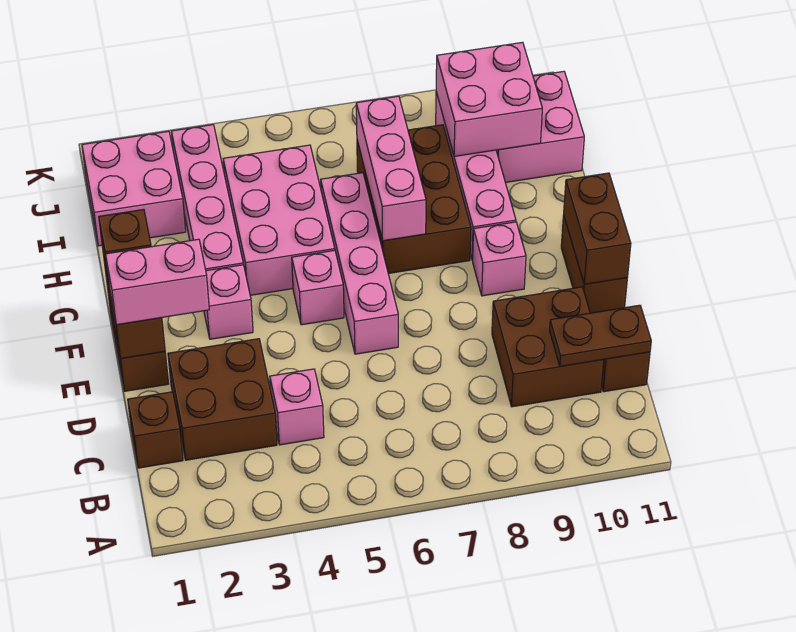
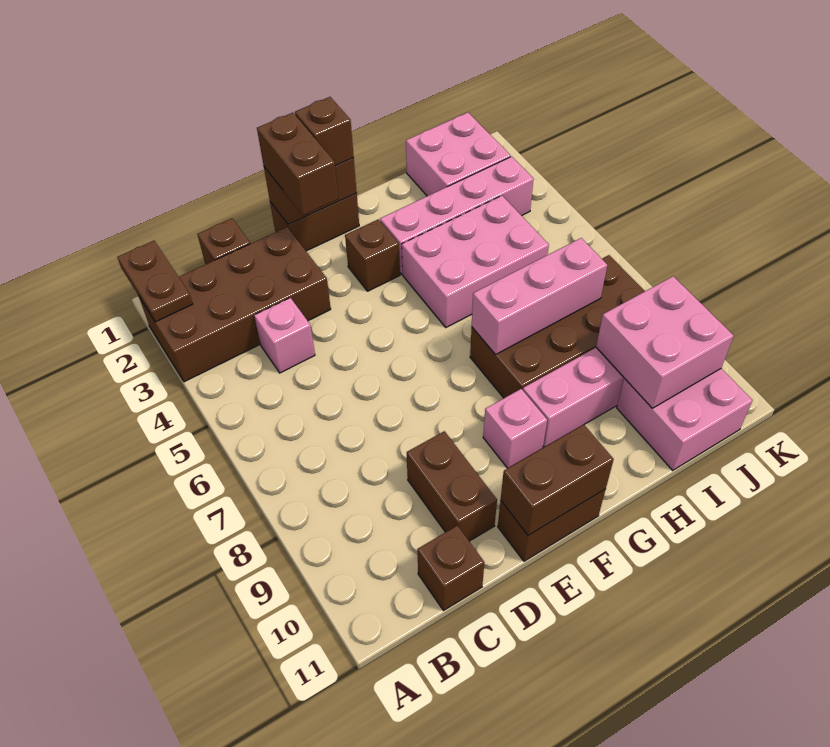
brown brick C2:D3 level 1 -> brown brick A2:D3 level 1
brown brick C9:D10 level 1 -> brown brick D9:D10 level 1
brown plate C10:C11 level 2 -> brown plate A1:A2 level 2
pink brick E1:E2 level 3 -> brown brick E1:E2 level 3
pink brick E6:H6 level 1 -> none
pink brick F3 level 1 -> brown brick F3 level 1
pink brick F5 level 1 -> none
brown brick G7:I8 level 1 -> brown brick G7:J8 level 1

